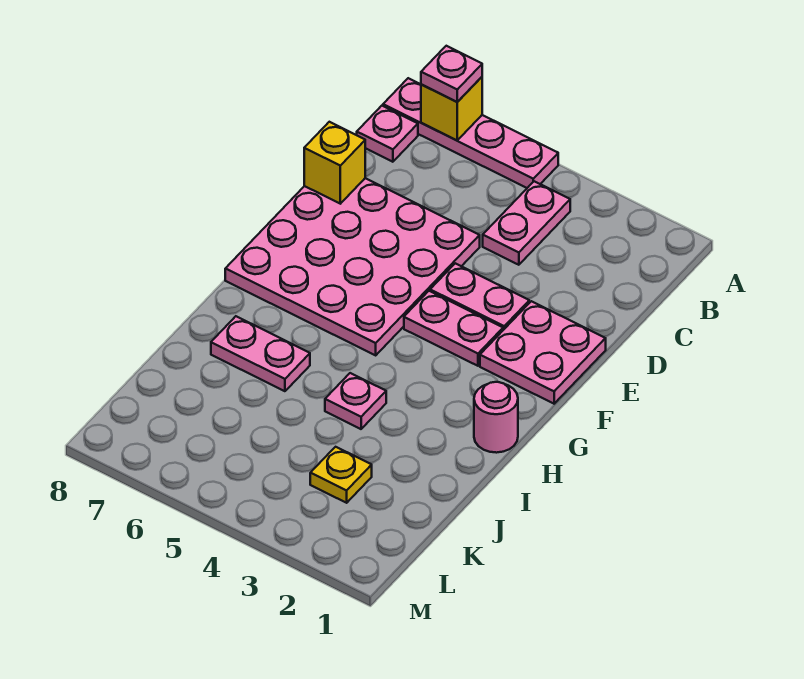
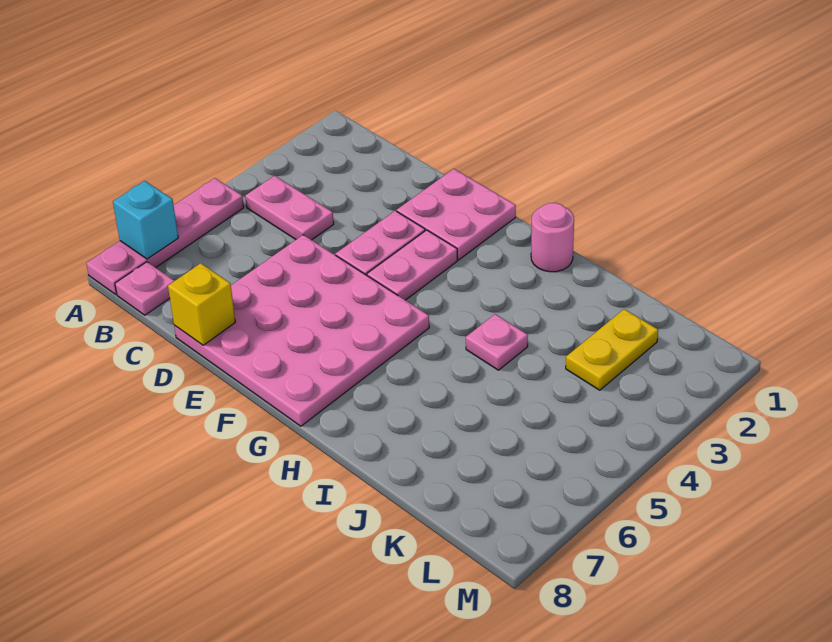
yellow brick A7 level 2 -> cyan brick A7 level 2
pink plate A7 level 3 -> none
pink plate I6:I7 level 1 -> none
yellow plate K3 level 1 -> yellow plate K2:K3 level 1

